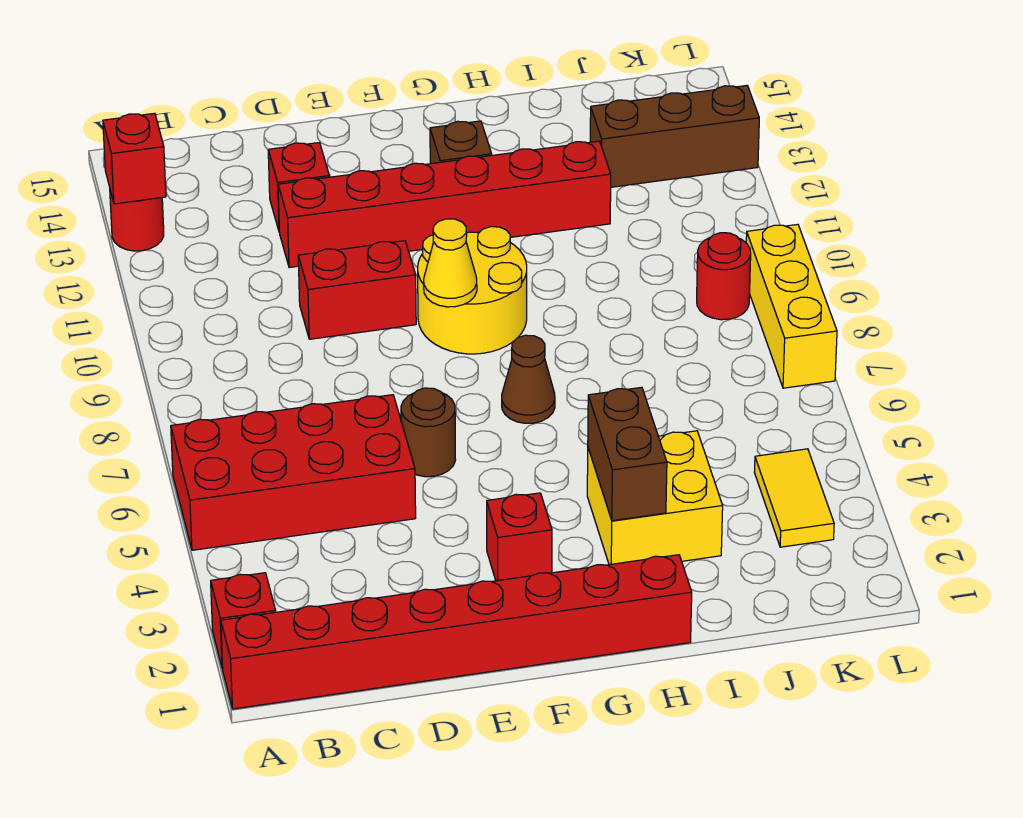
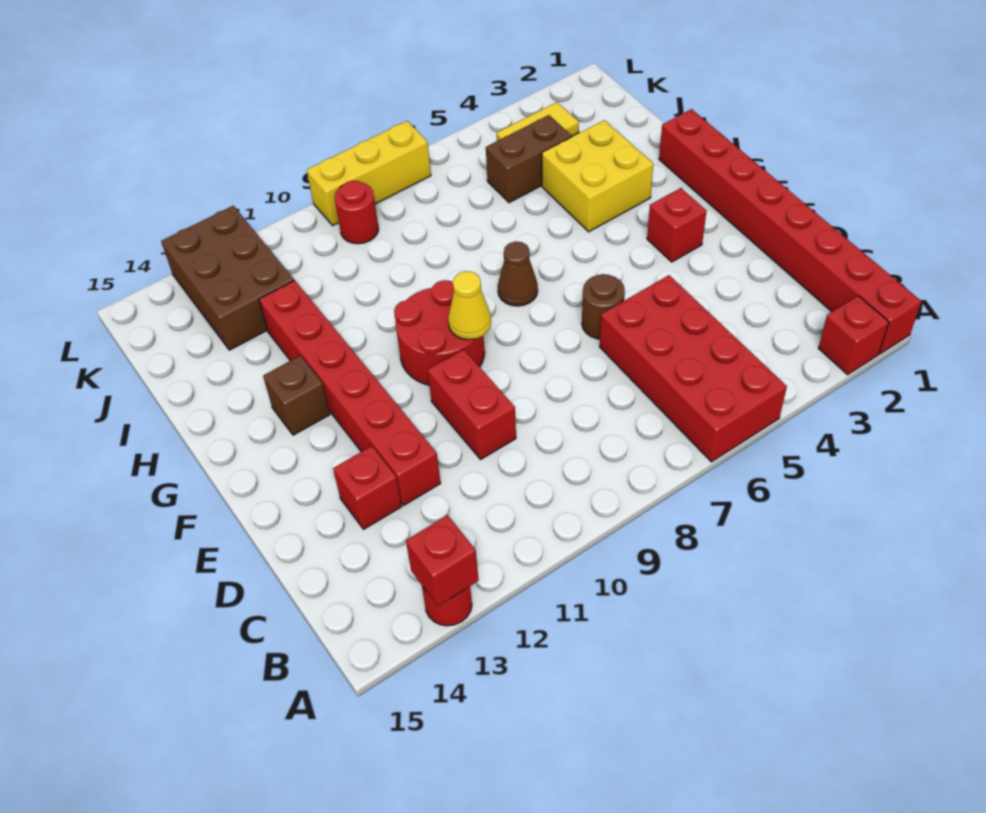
yellow round brick F9:G10 level 1 -> red round brick F9:G10 level 1
brown brick H3:H4 level 2 -> brown brick J4:J5 level 1
brown brick J13:L13 level 1 -> brown brick J12:L13 level 1

